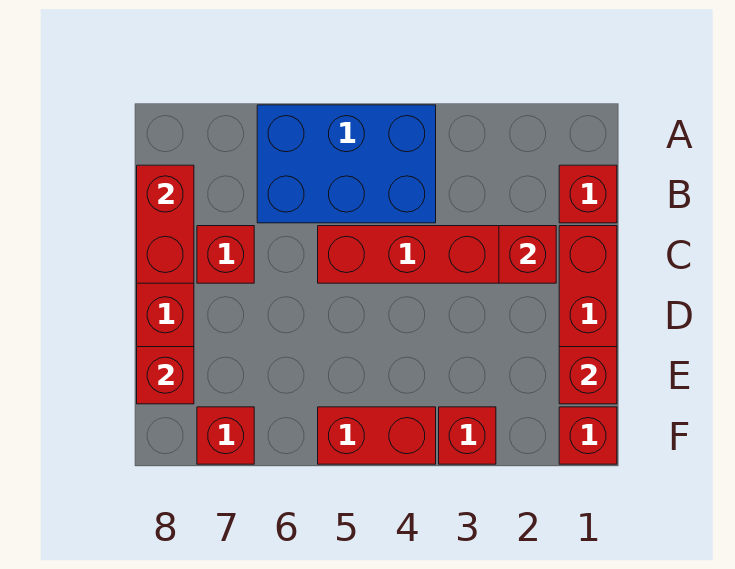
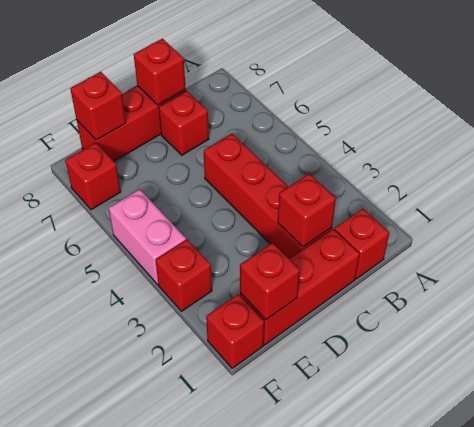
blue brick A4:B6 level 1 -> none
red brick B8:C8 level 2 -> red brick C8 level 2
red brick F4:F5 level 1 -> pink brick F4:F5 level 1

